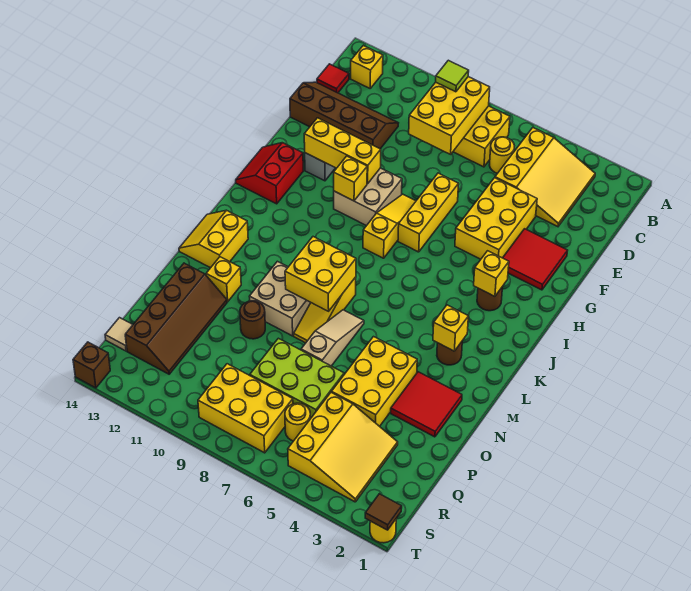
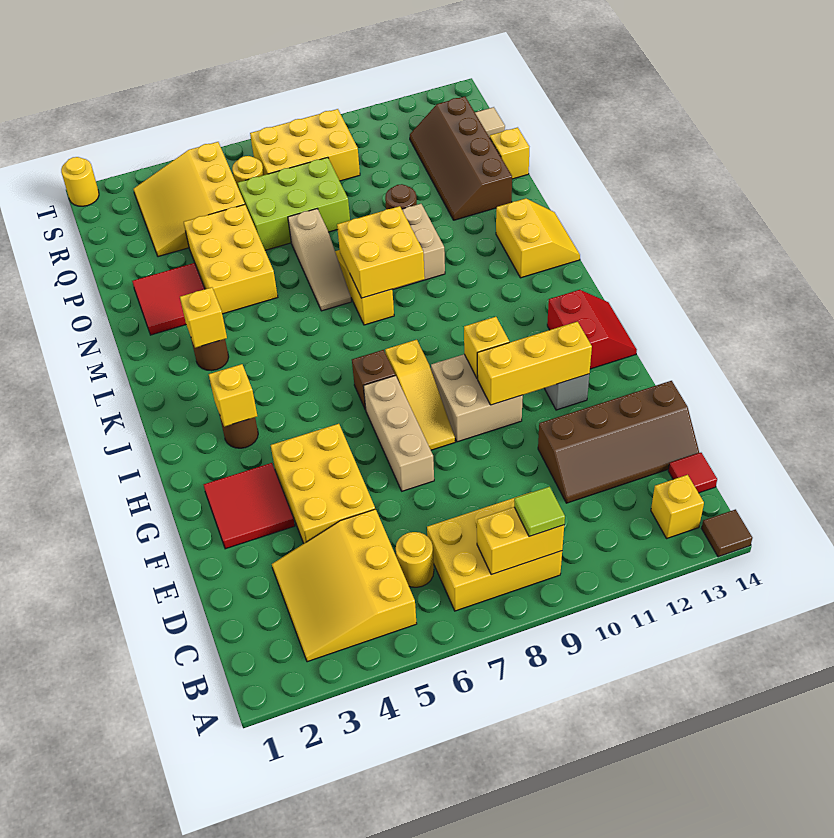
yellow brick B8:D9 level 2 -> yellow brick B8:B9 level 2
yellow brick F7:H7 level 1 -> tan brick F7:H7 level 1
yellow brick N12 level 1 -> yellow brick P14 level 1
brown tile T1 level 2 -> brown tile A14 level 1
brown brick T14 level 1 -> brown brick I7 level 1

